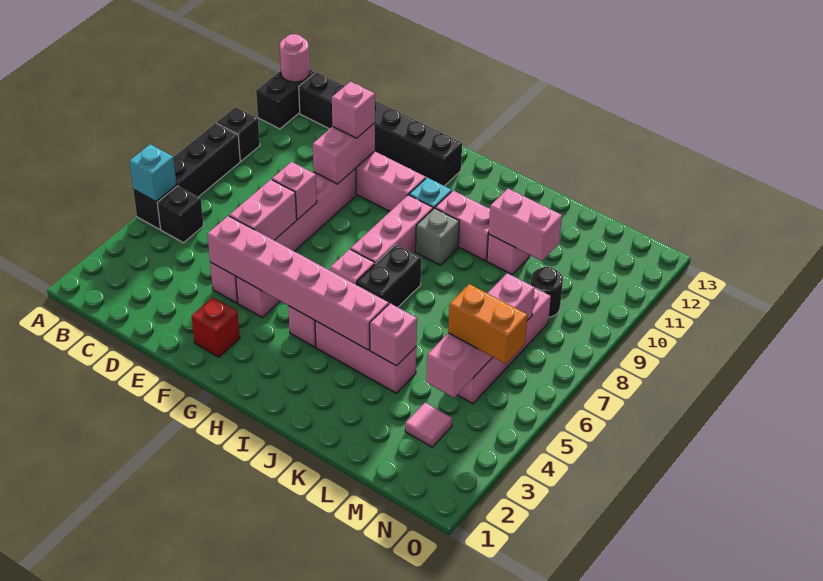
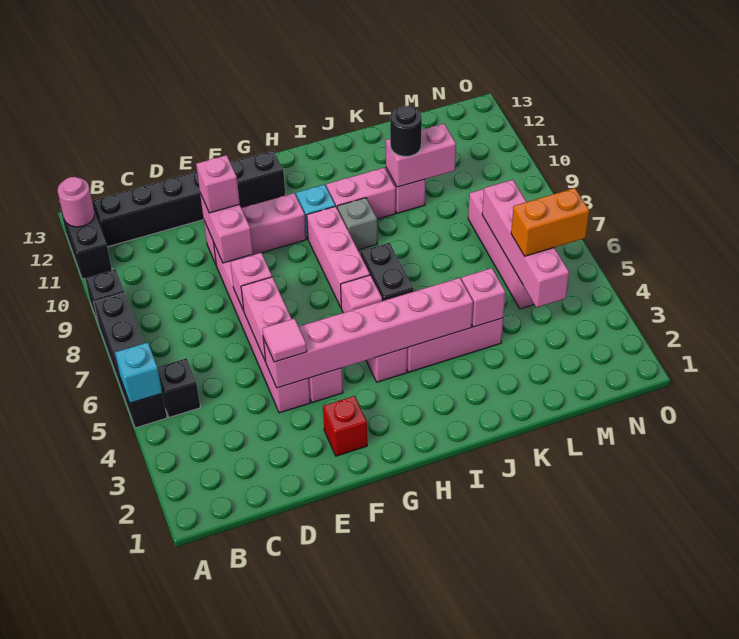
pink tile M3 level 1 -> pink tile E4 level 3
black round brick M9 level 1 -> black round brick K10 level 3

